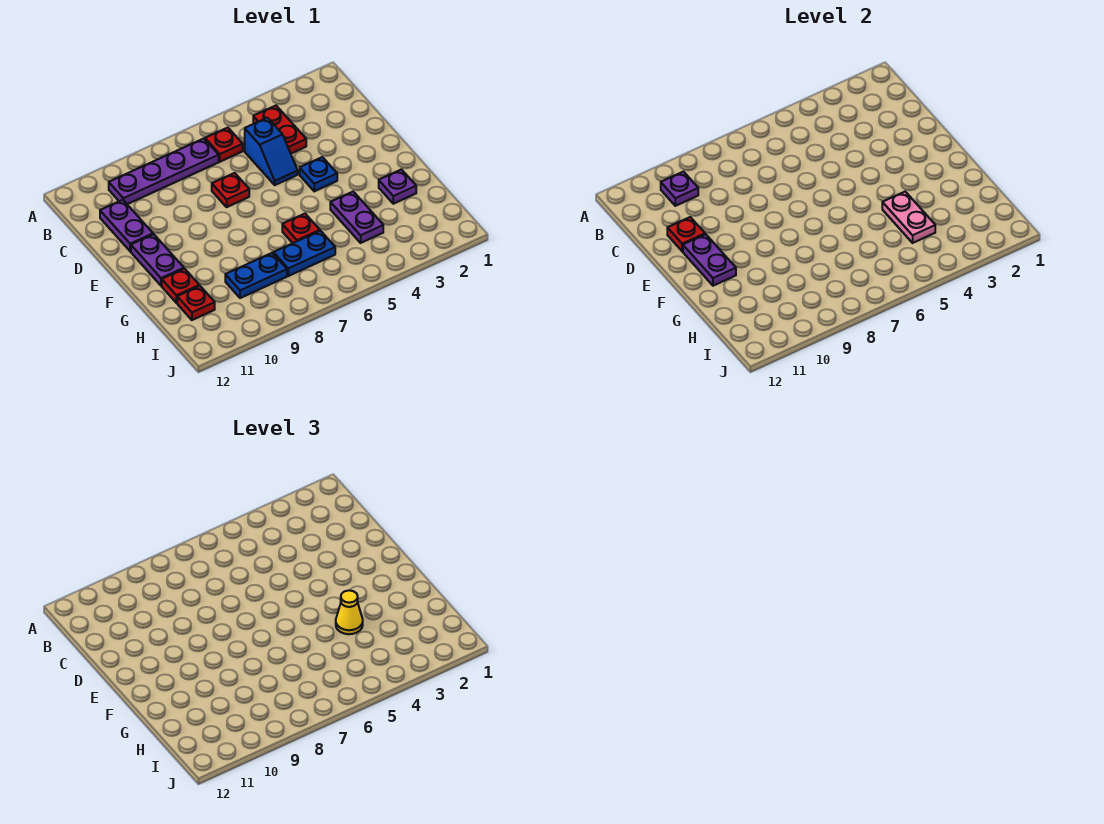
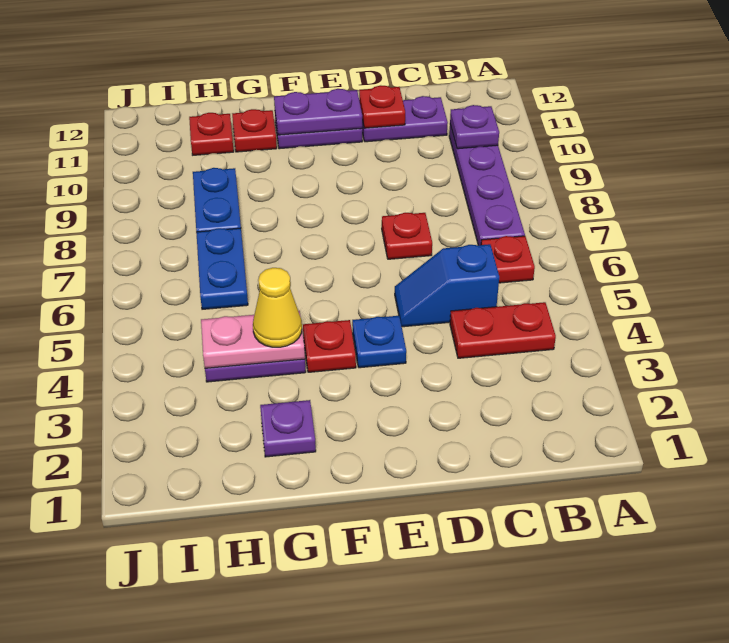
red plate G6 level 1 -> red plate F4 level 1

